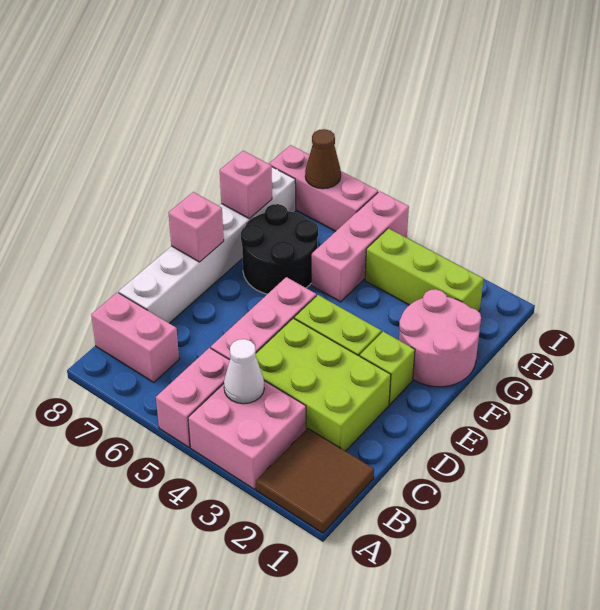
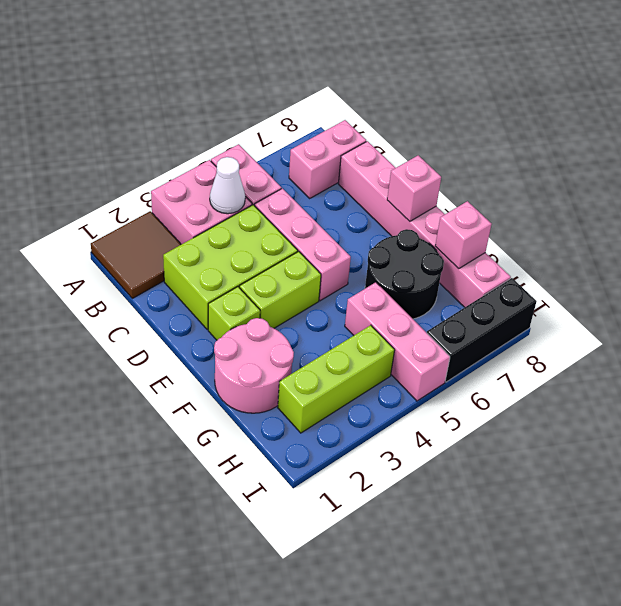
white brick C8:H8 level 1 -> pink brick C8:H8 level 1
pink brick I6:I8 level 1 -> black brick I6:I8 level 1
brown cone I7 level 2 -> none

